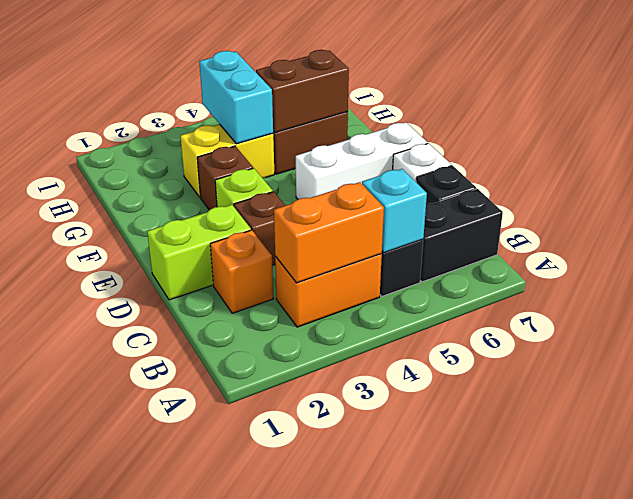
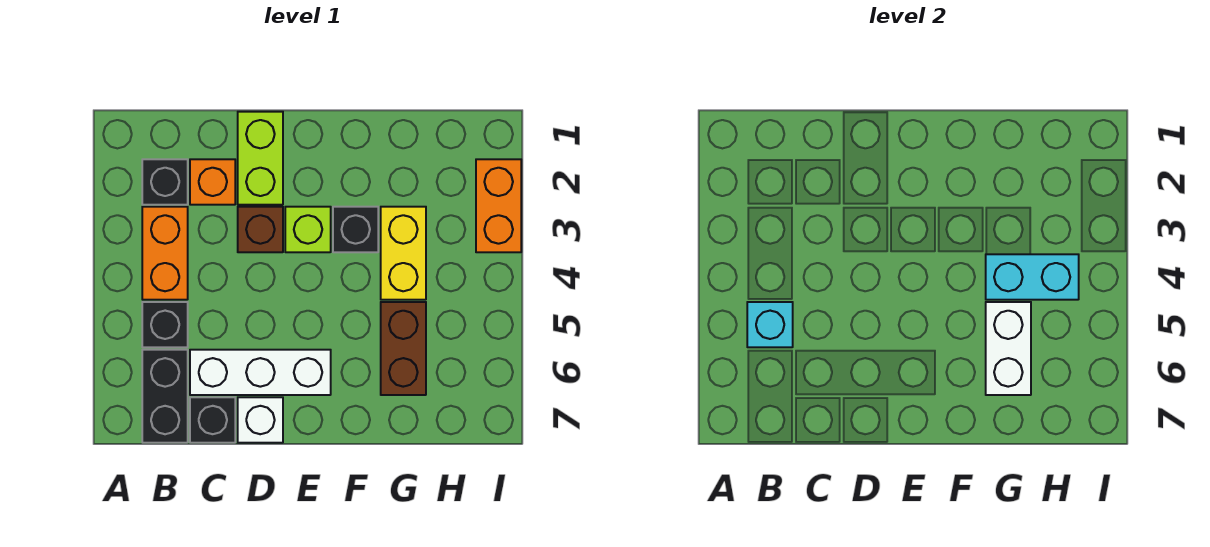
none -> black brick B2 level 1
orange brick B3:B4 level 2 -> orange brick I2:I3 level 1
white brick E5:E7 level 1 -> white brick C6:E6 level 1
brown brick F3 level 1 -> black brick F3 level 1
brown brick G5:G6 level 2 -> white brick G5:G6 level 2

